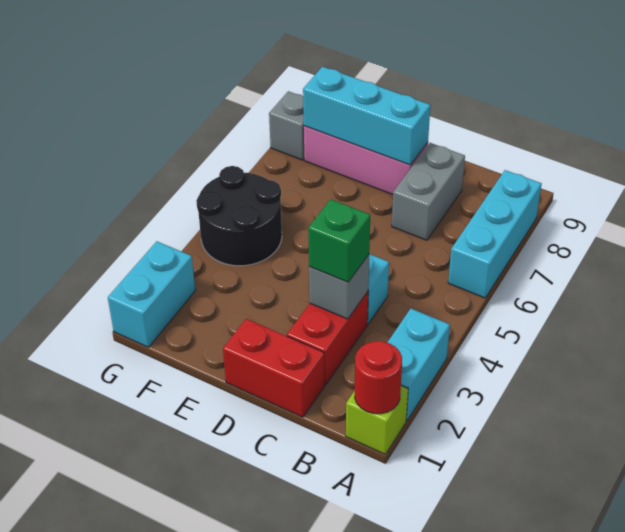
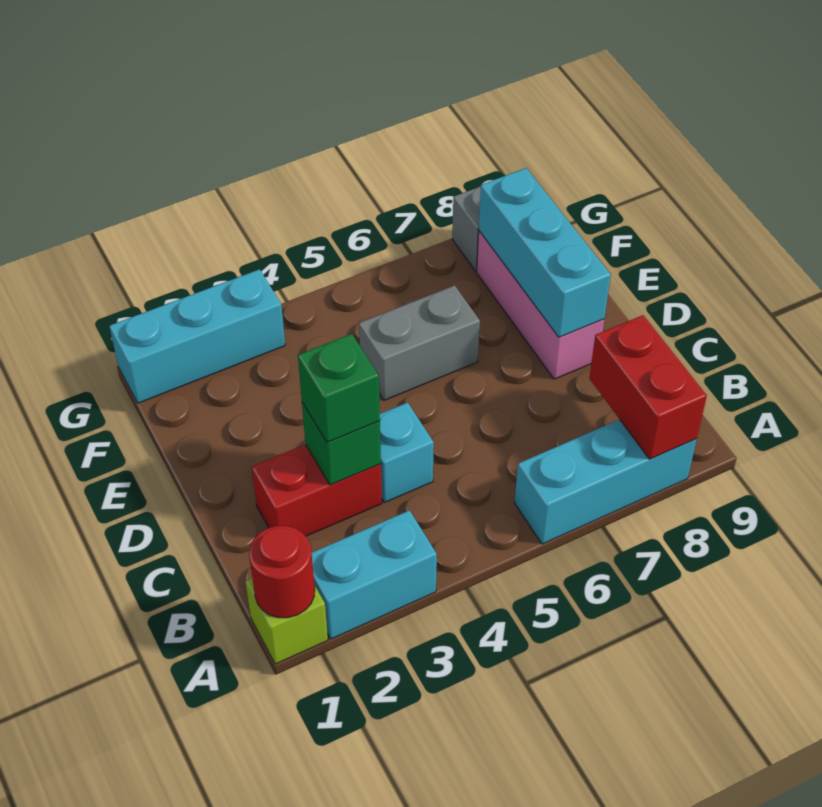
red brick C1:D1 level 1 -> red brick A8:B8 level 2
grey brick C3 level 2 -> green brick C3 level 2
grey brick C7:C8 level 1 -> grey brick E5:E6 level 1
black round brick F4:G5 level 1 -> none
cyan brick G1:G2 level 1 -> cyan brick G1:G3 level 1

